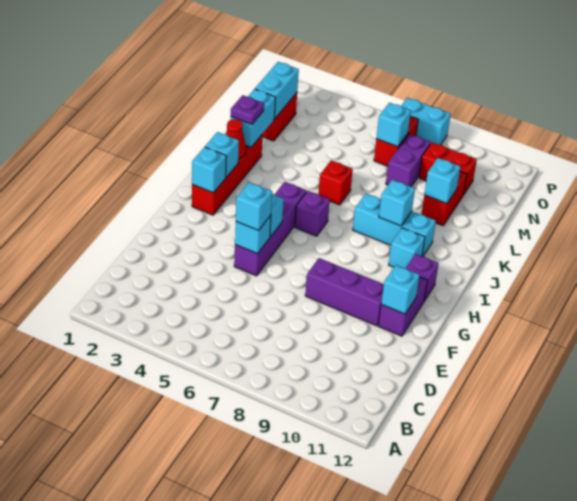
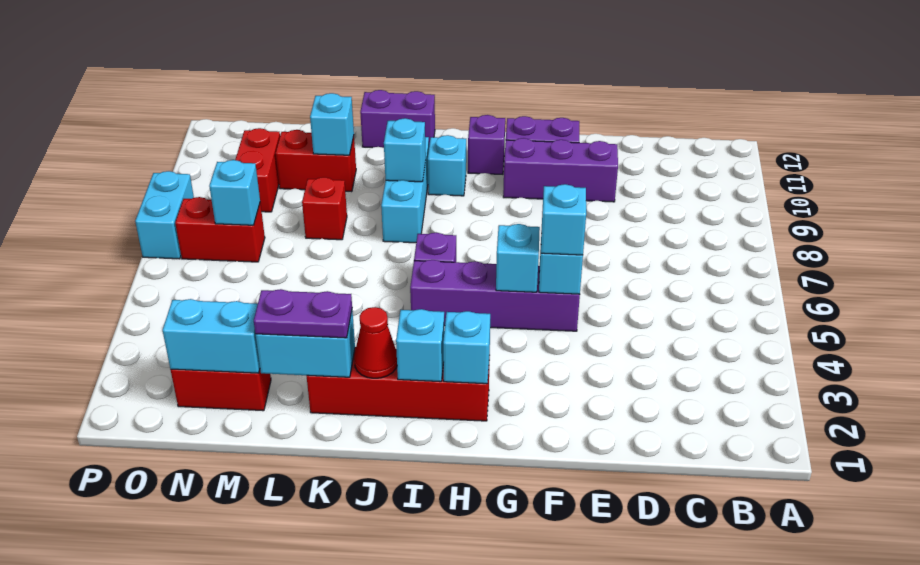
purple brick F8:F10 level 1 -> purple brick E10:G10 level 1
cyan brick F11 level 2 -> none
purple plate K2 level 3 -> purple plate K2:L2 level 3
red brick K6 level 1 -> red brick L8 level 1
purple brick M8:N8 level 1 -> purple brick J12:K12 level 1

